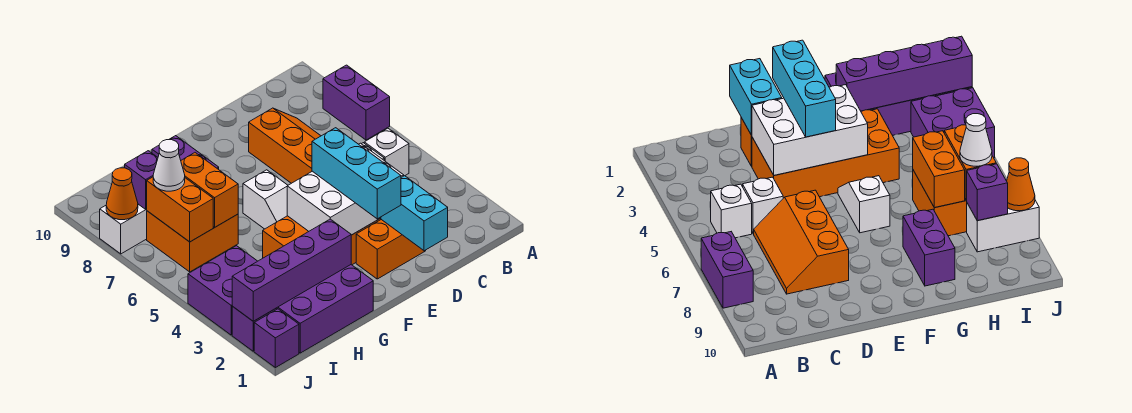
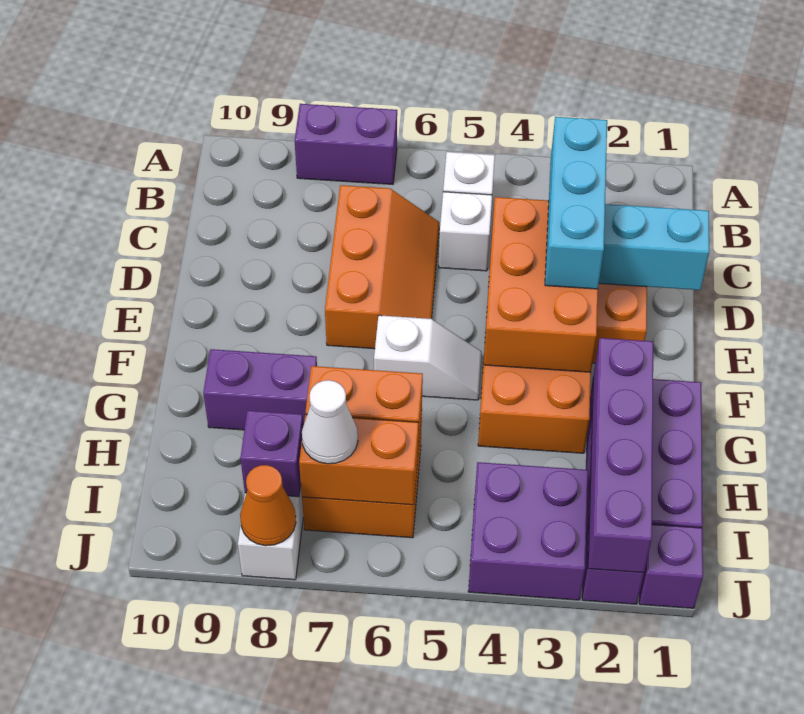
orange slope C6:D8 level 1 top D -> orange slope C6:E7 level 1 top 7
white brick D3:F4 level 2 -> orange brick D3:F4 level 2
cyan brick E2:E4 level 3 -> cyan brick C3:E3 level 3

